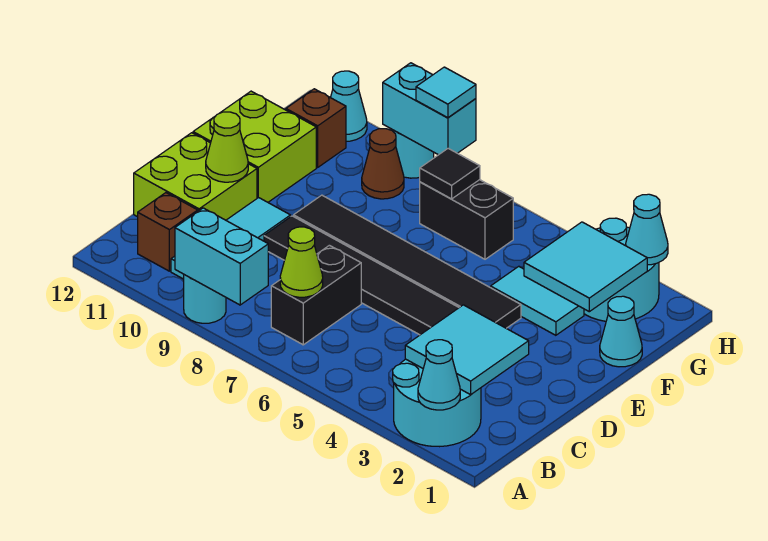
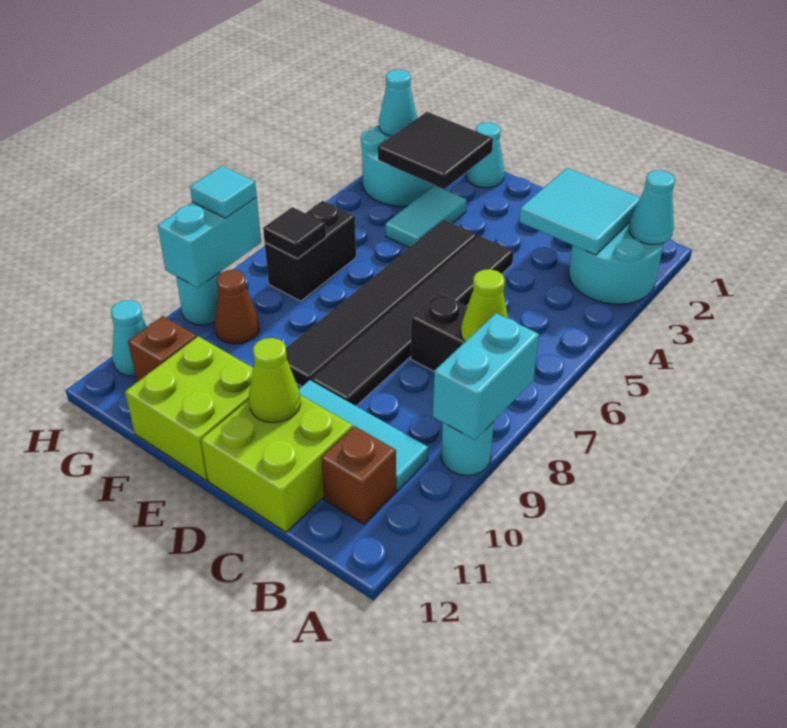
cyan tile F2:G3 level 2 -> black tile F2:G3 level 2

